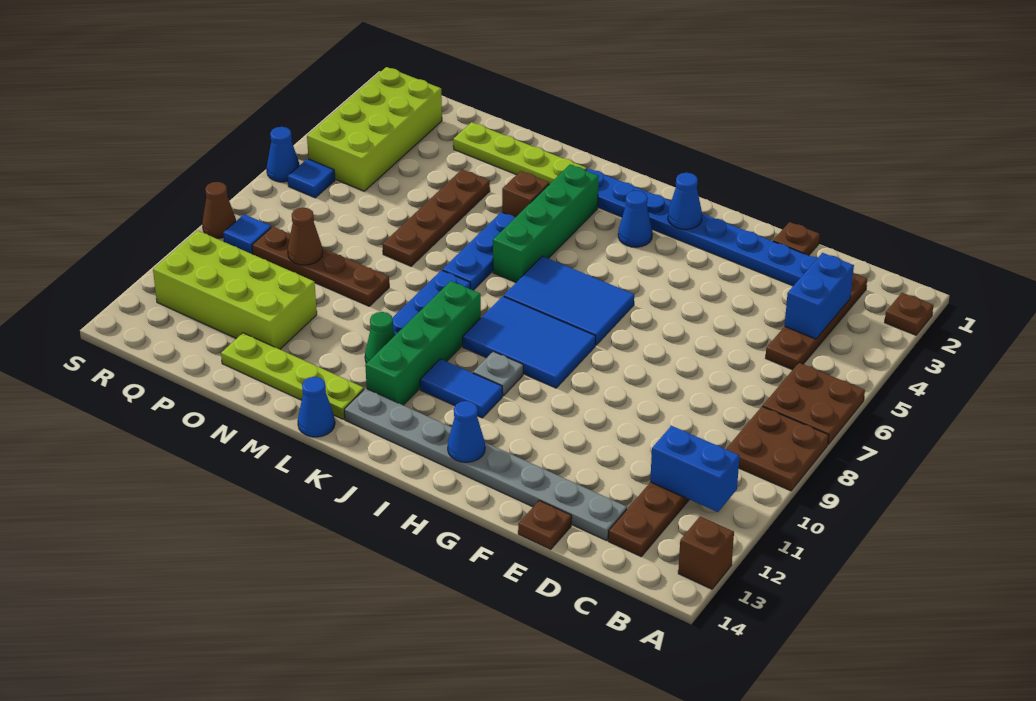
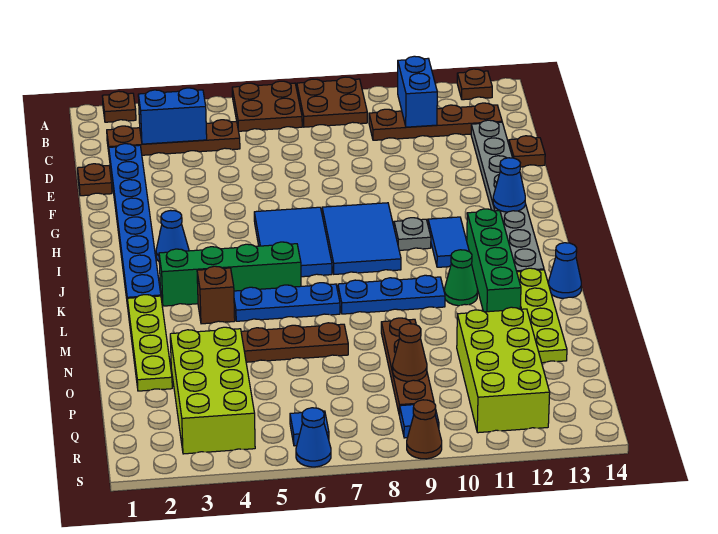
brown brick A13 level 1 -> brown plate A13 level 1
blue cone H2 level 2 -> none
green brick K9:K12 level 1 -> green brick J12:M12 level 1
lime brick Q2:R5 level 1 -> lime brick O3:R4 level 1

